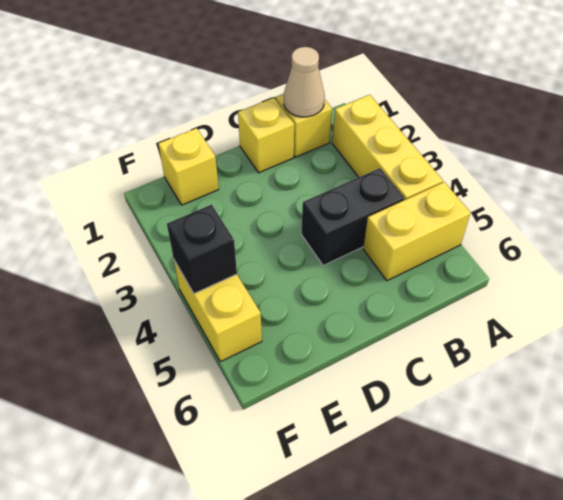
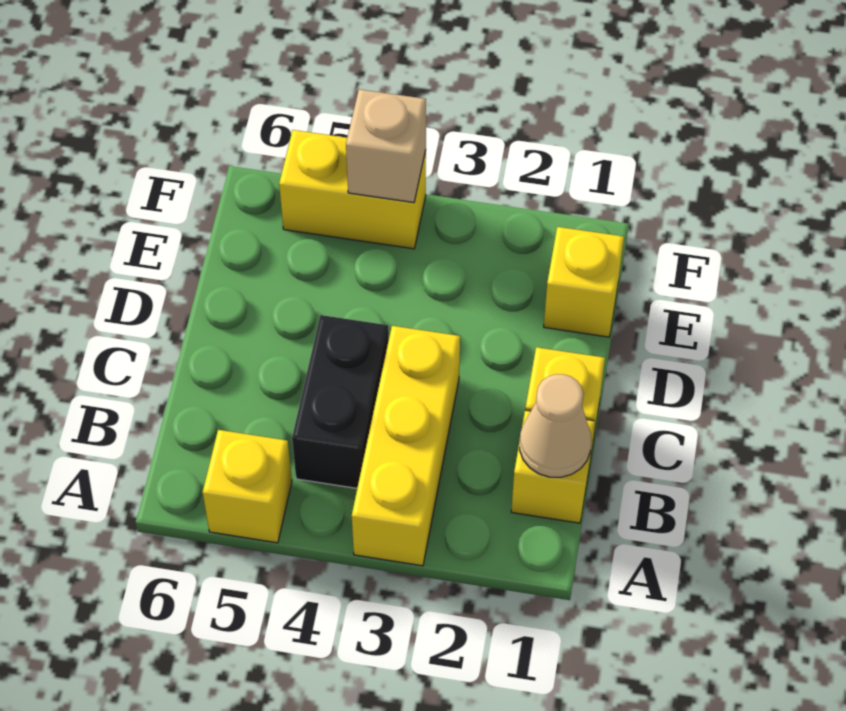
yellow brick A2:A4 level 1 -> yellow brick A3:C3 level 1
yellow brick A5:B5 level 1 -> yellow brick A5 level 1
black brick F4 level 2 -> tan brick F4 level 2

